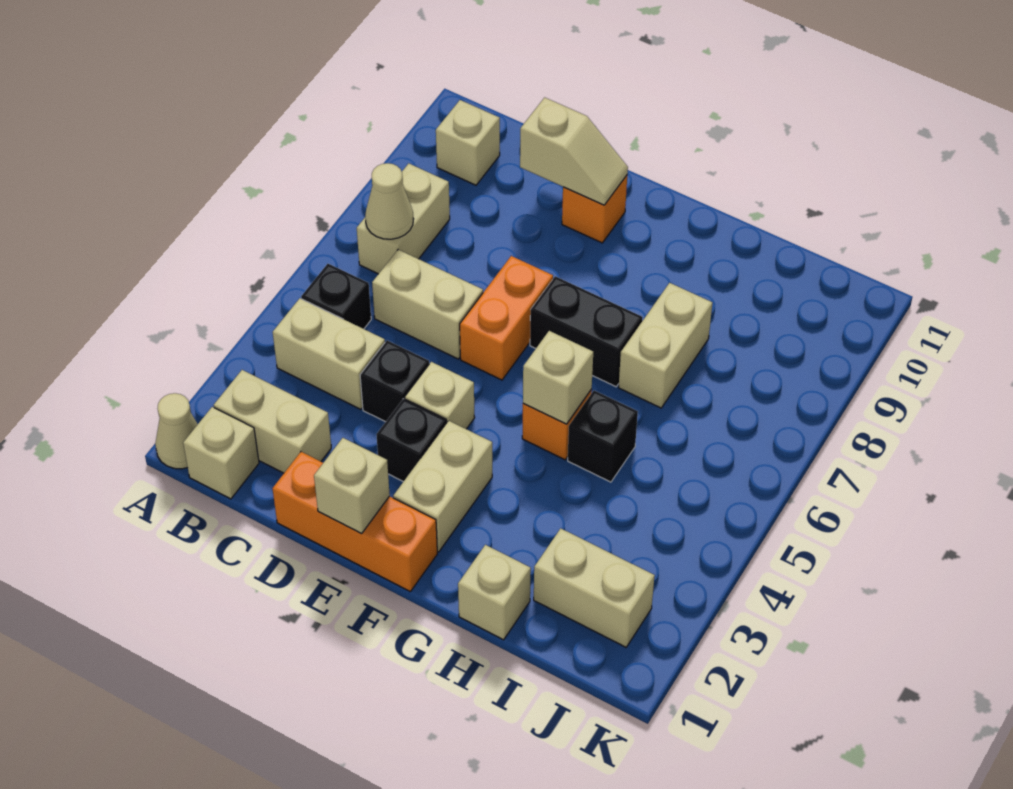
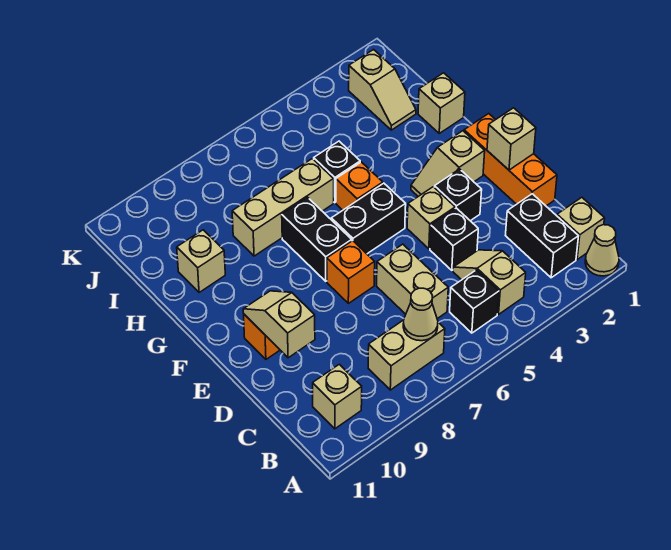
tan brick B2:C2 level 1 -> black brick B2:C2 level 1
tan brick B4:C4 level 1 -> tan slope B4:C4 level 1 top B
orange brick E6:E7 level 1 -> orange brick E7 level 1
tan brick F2:F3 level 1 -> tan slope F2:F3 level 1 top 2
none -> black brick F5:F6 level 1
tan brick G5 level 2 -> tan brick H10 level 1
tan brick H7:H8 level 1 -> tan brick H6:H8 level 1
tan brick I2:J2 level 1 -> tan slope I2:J2 level 1 top J

